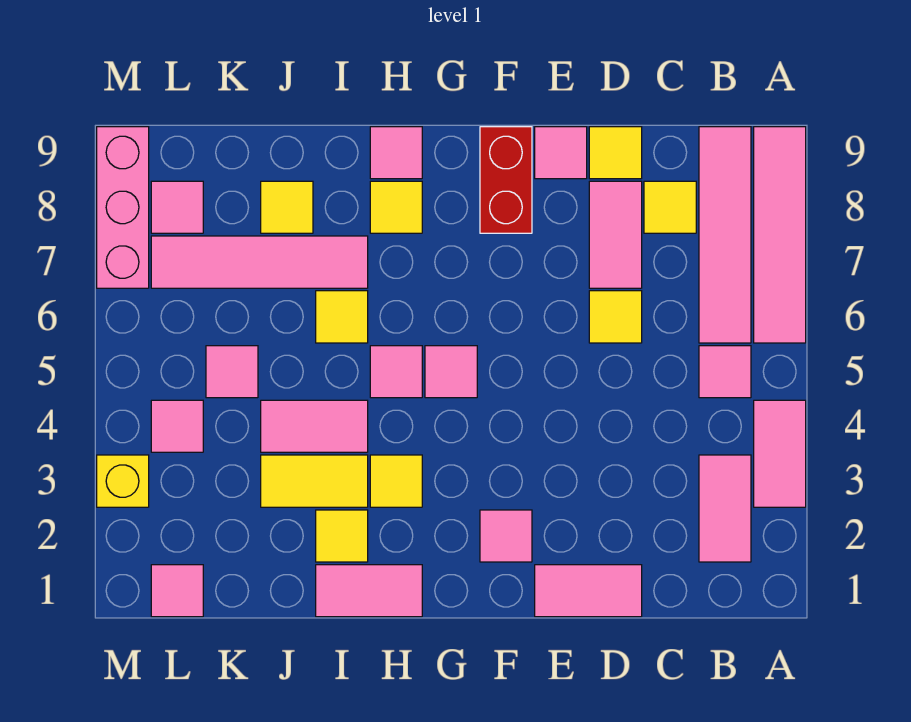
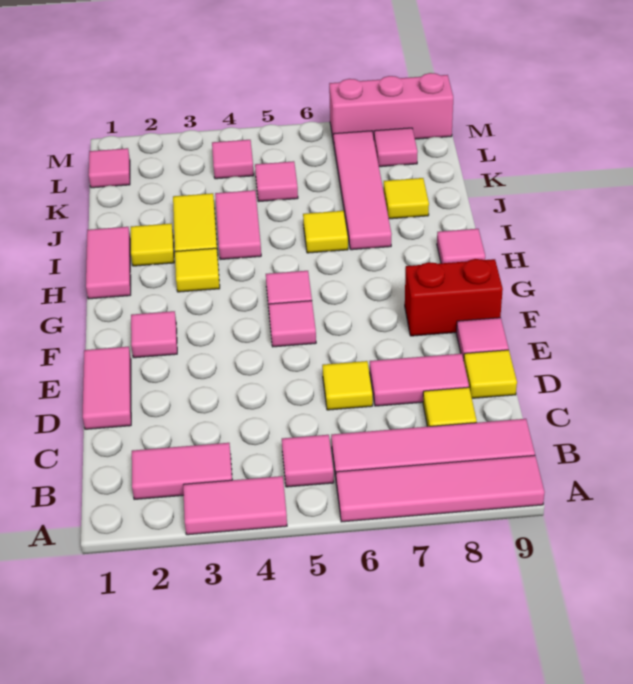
pink tile H5 level 1 -> pink tile F5 level 1
yellow tile H8 level 1 -> none
yellow brick M3 level 1 -> none

